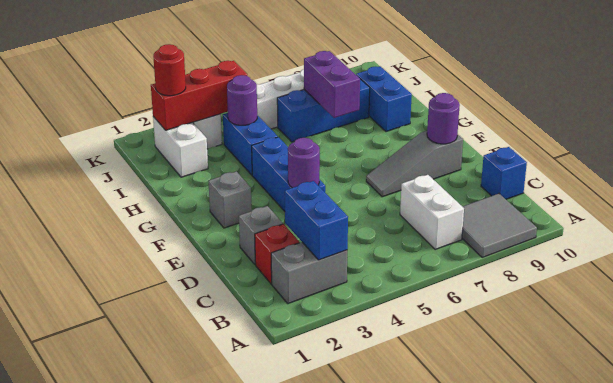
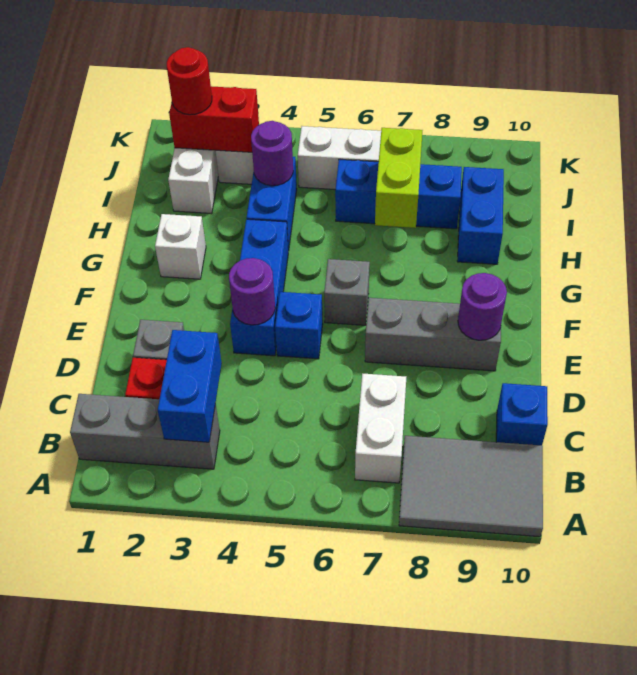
grey tile A8:B9 level 1 -> grey tile A8:B10 level 1
grey brick B2:B3 level 1 -> grey brick B1:B3 level 1
none -> blue brick E5 level 1
grey slope E7:E9 level 1 top 9 -> grey brick E7:E9 level 1
grey brick F2 level 1 -> grey brick F6 level 1
none -> white brick G2 level 1
purple brick H7:I7 level 2 -> lime brick H7:I7 level 2
red brick J2:J4 level 2 -> red brick J2:J3 level 2

